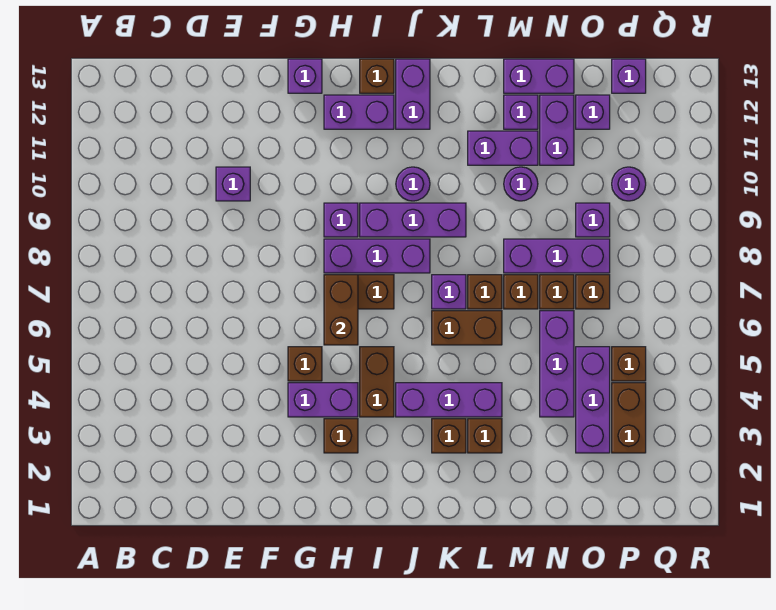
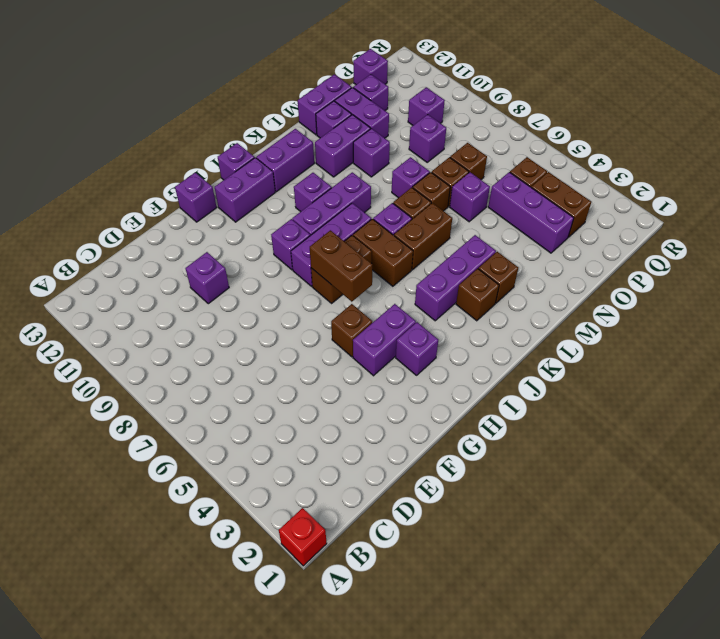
none -> red brick A1 level 1
brown brick H3 level 1 -> purple brick H3 level 1
brown brick I4:I5 level 1 -> brown brick J6:J7 level 1
brown brick I13 level 1 -> purple brick I13 level 1
purple round brick J10 level 1 -> purple brick J10 level 1
purple brick J12:J13 level 1 -> purple brick J12:K12 level 1
purple brick M8:O8 level 1 -> purple brick M8 level 1
purple round brick M10 level 1 -> purple brick M10 level 1
purple brick N4:N6 level 1 -> purple brick N6 level 1
purple round brick P10 level 1 -> purple brick P10 level 1

